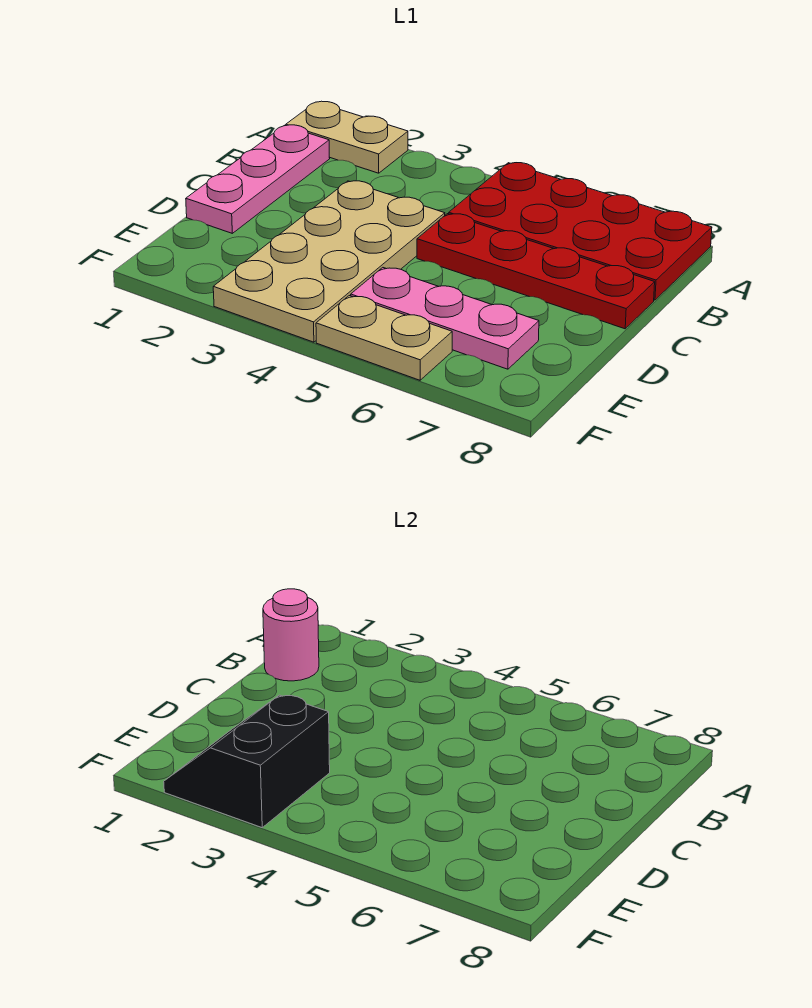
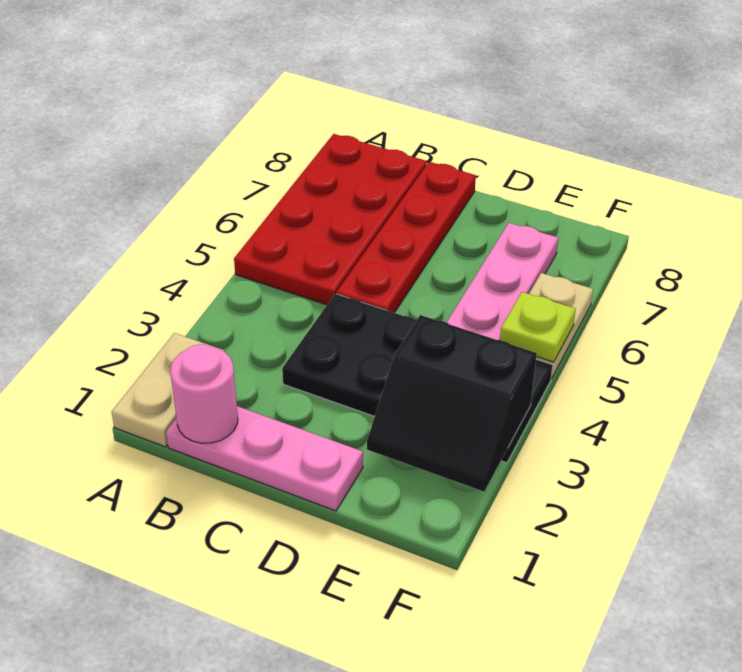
tan plate C3:F4 level 1 -> black plate C3:F4 level 1
none -> lime plate F5 level 2

